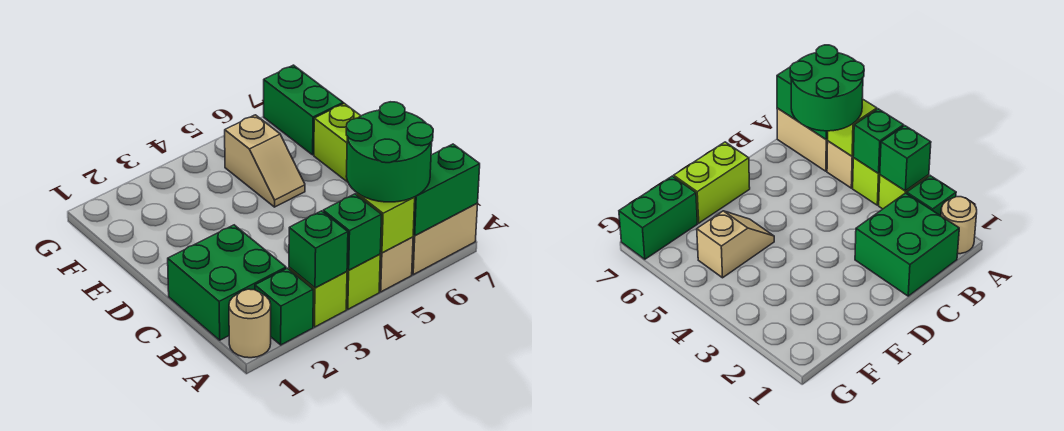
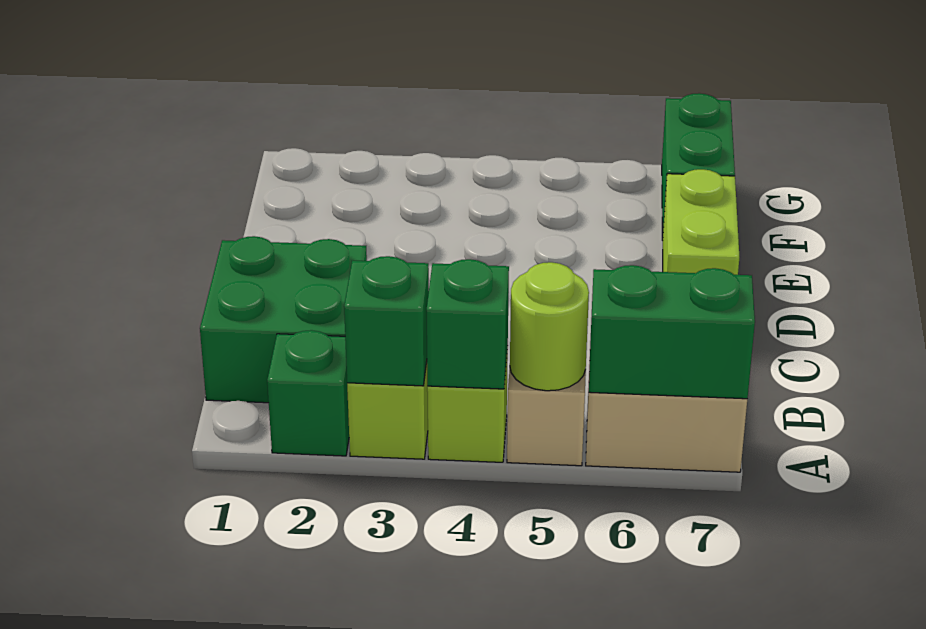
tan round brick A1 level 1 -> none
lime brick A5 level 2 -> lime round brick A5 level 2
green round brick A5:B6 level 3 -> none
tan slope E5:F5 level 1 top F -> none

